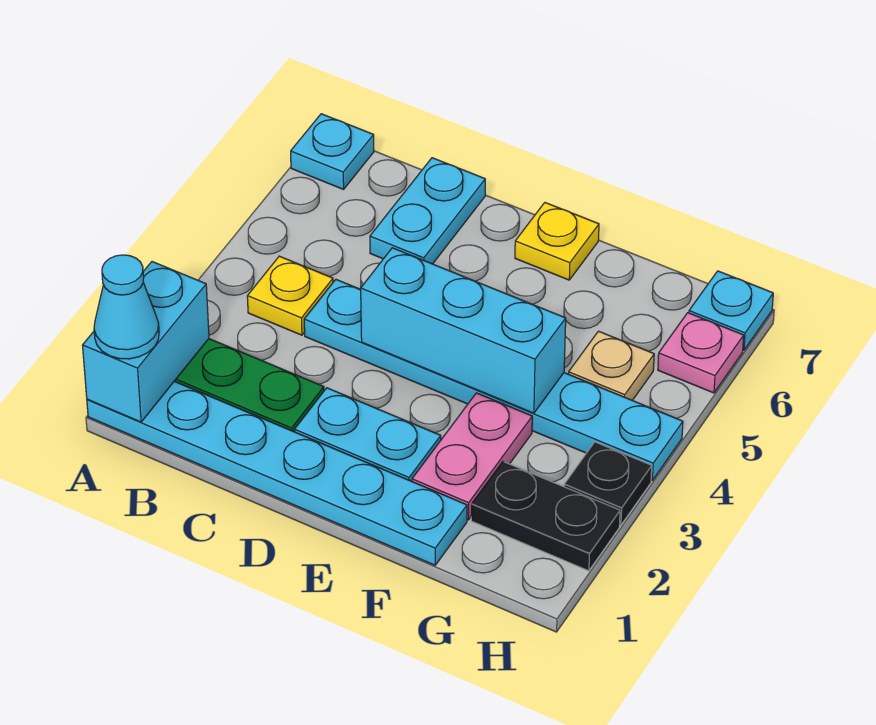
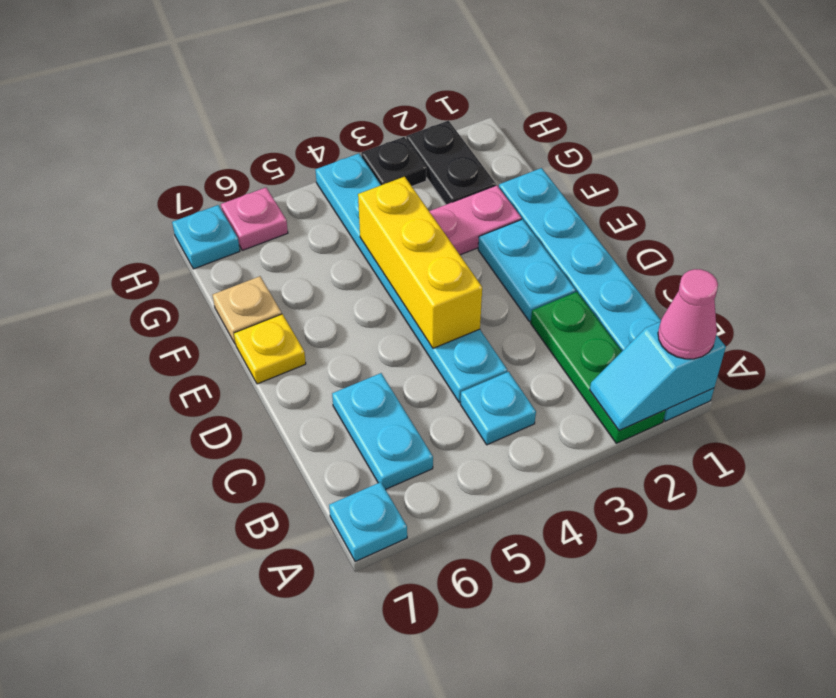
cyan brick A1:A2 level 2 -> cyan slope A1:A2 level 2 top 1
cyan cone A1 level 3 -> pink cone A1 level 3
yellow plate B4 level 1 -> cyan plate B4 level 1
cyan plate C6:C7 level 1 -> cyan plate B6:C6 level 1
cyan brick D4:F4 level 2 -> yellow brick D4:F4 level 2
tan plate G5 level 1 -> tan plate F7 level 1

